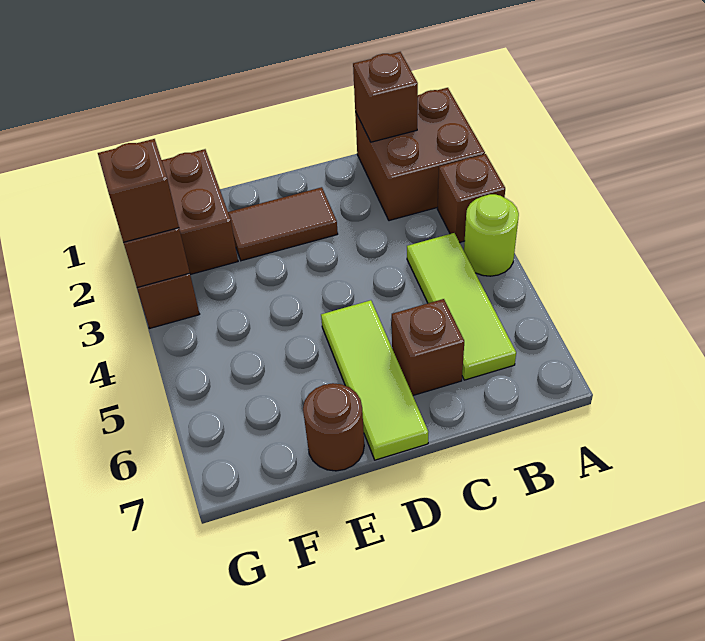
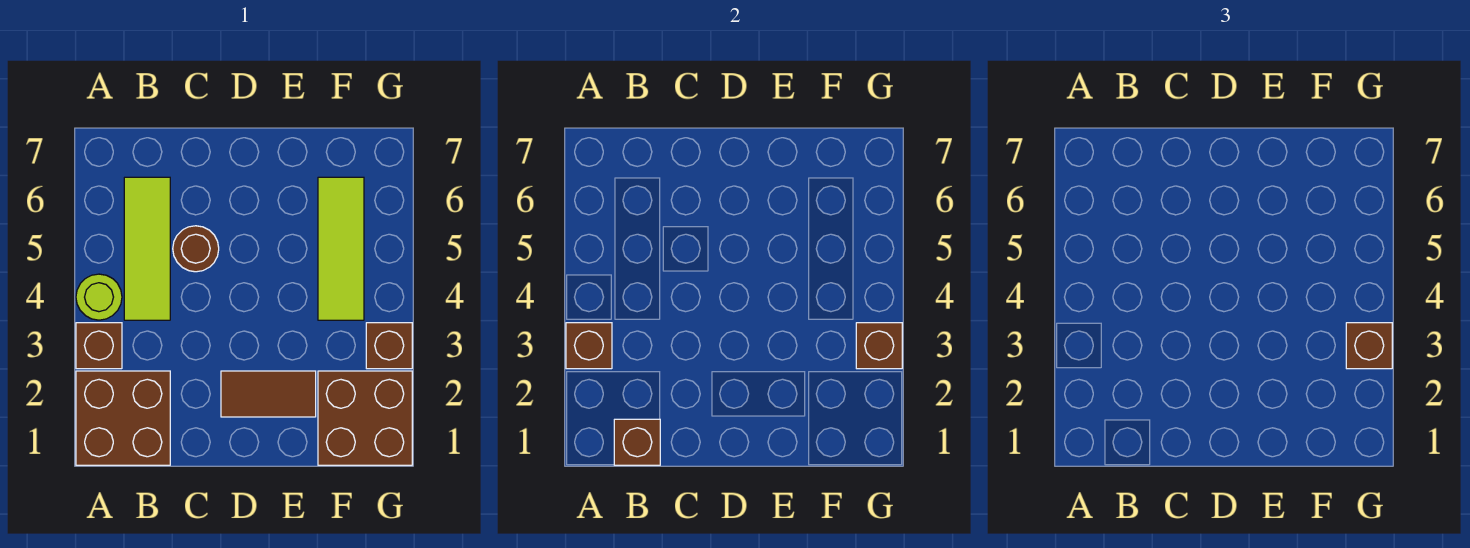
brown brick C6 level 1 -> brown brick A3 level 2
lime tile D5:D7 level 1 -> lime tile F4:F6 level 1
brown round brick E7 level 1 -> brown round brick C5 level 1

